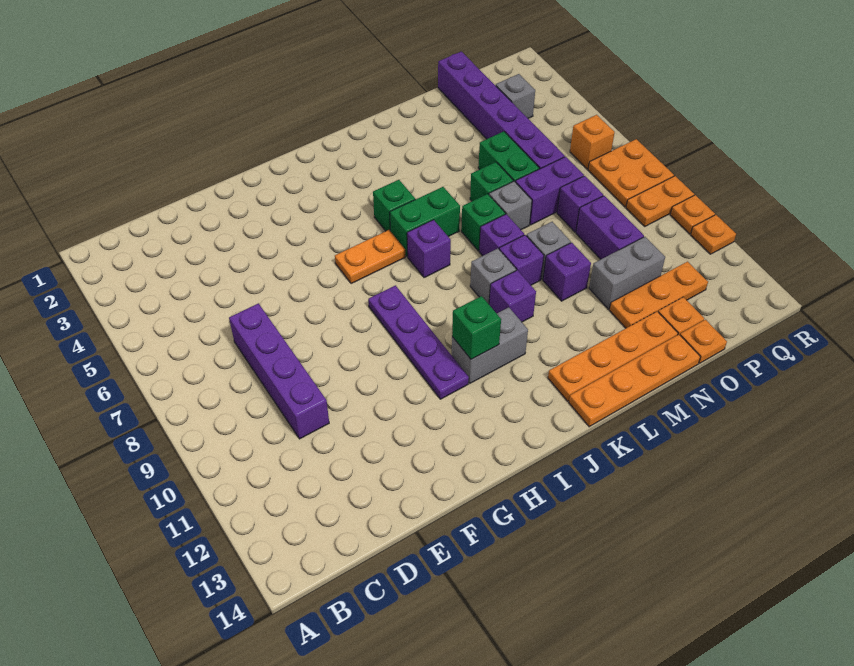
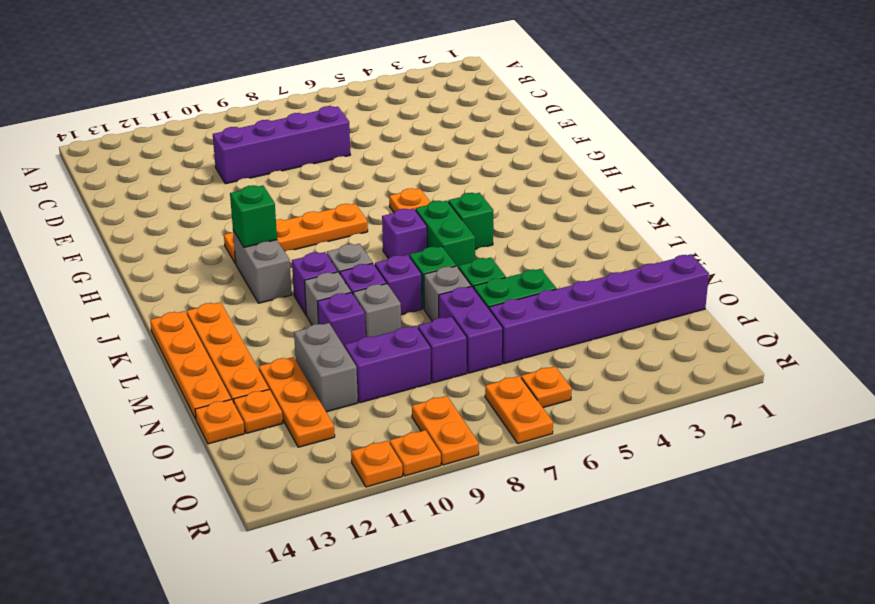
purple plate H8:H11 level 1 -> orange plate H8:H11 level 1
grey brick P3 level 1 -> grey brick L10 level 1
orange brick Q6 level 1 -> orange plate Q6 level 1
orange plate Q7:R8 level 1 -> orange plate Q7:R7 level 1

